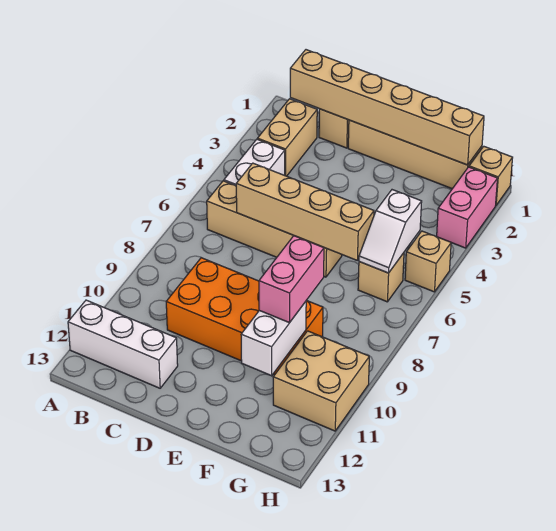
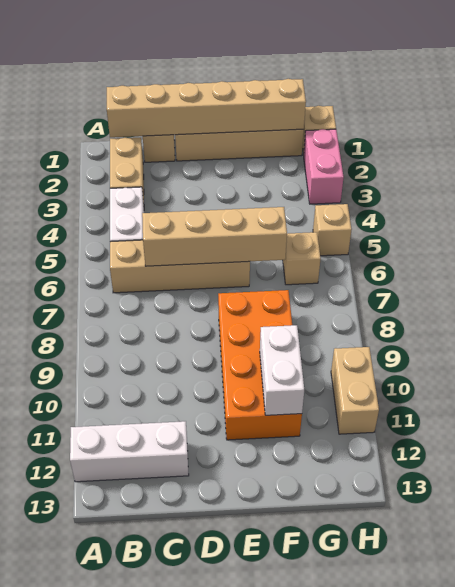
orange brick C9:F10 level 1 -> orange brick E8:F11 level 1
pink brick F9:F10 level 3 -> none
white slope G5:G6 level 2 top 5 -> none
tan brick G10:H11 level 1 -> tan brick H10:H11 level 1

